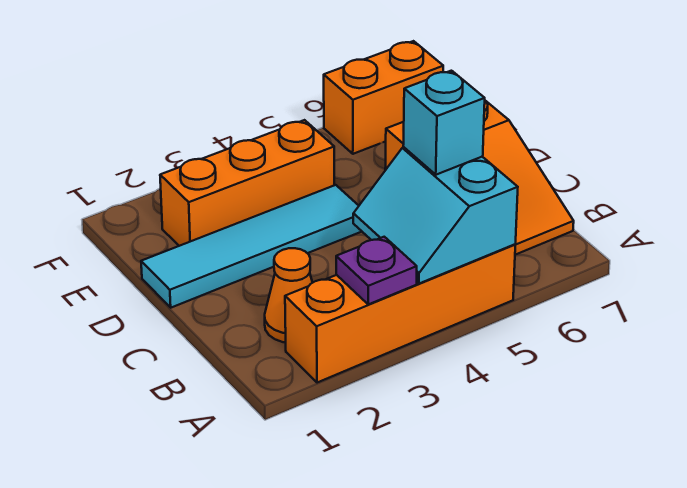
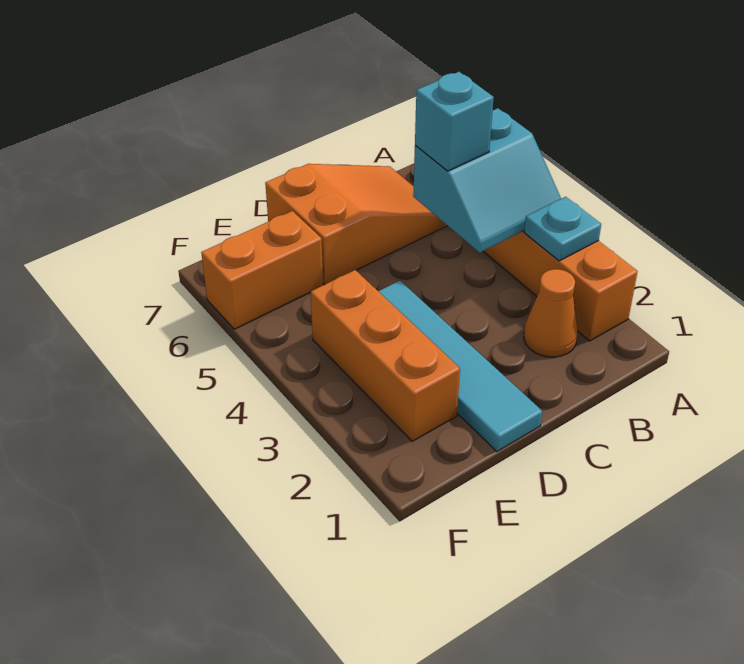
purple plate A3 level 2 -> cyan plate A3 level 2
orange brick F6:F7 level 1 -> orange brick E6:F6 level 1

